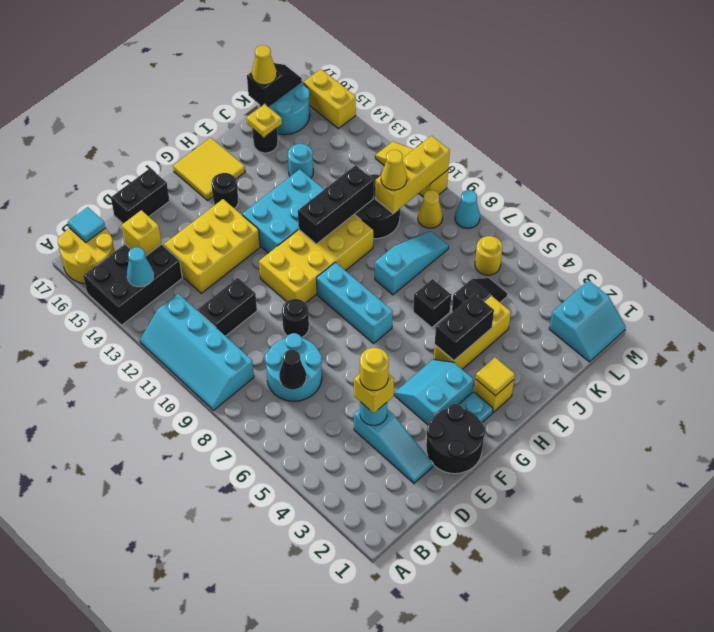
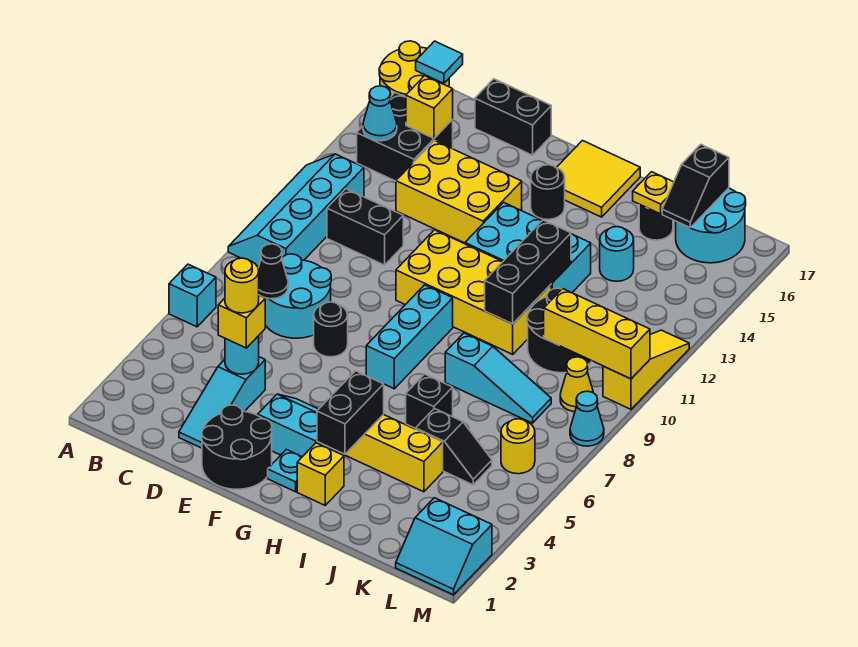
none -> cyan brick A6 level 1
black brick A14:C15 level 1 -> black brick B14:C15 level 1
black round brick E9 level 1 -> black round brick E7 level 1
yellow tile H2 level 2 -> none
black brick H4:I4 level 2 -> black brick H3:H4 level 2
black brick H11:J11 level 2 -> black brick I10:I12 level 2
yellow cone K10 level 3 -> none
black slope K17:L17 level 2 top K -> black slope K16:K17 level 2 top 17
yellow cone K17 level 3 -> none
yellow brick M15:M16 level 1 -> none

